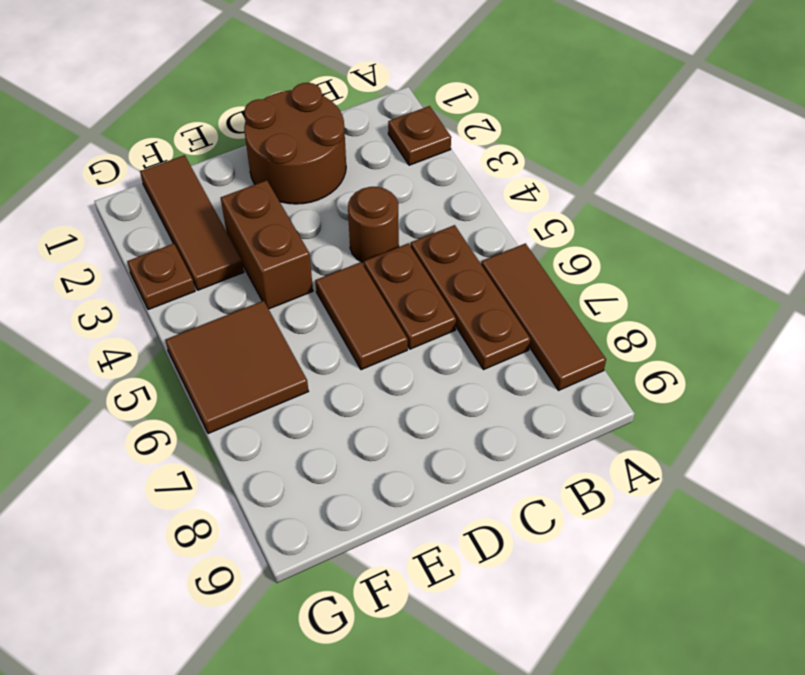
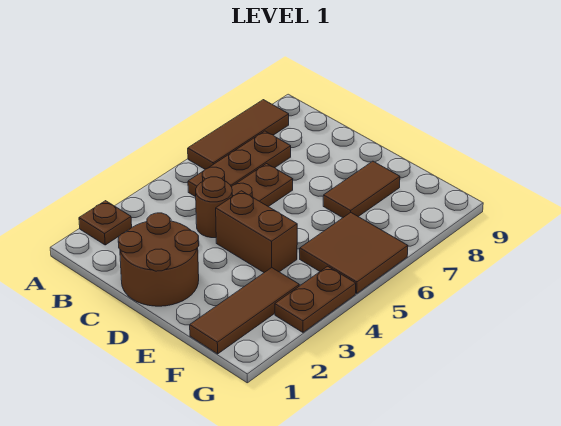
brown tile D5:D6 level 1 -> brown tile E7:E8 level 1
brown brick E3:E4 level 1 -> brown brick D4:E4 level 1
brown plate G3 level 1 -> brown plate G3:G4 level 1

